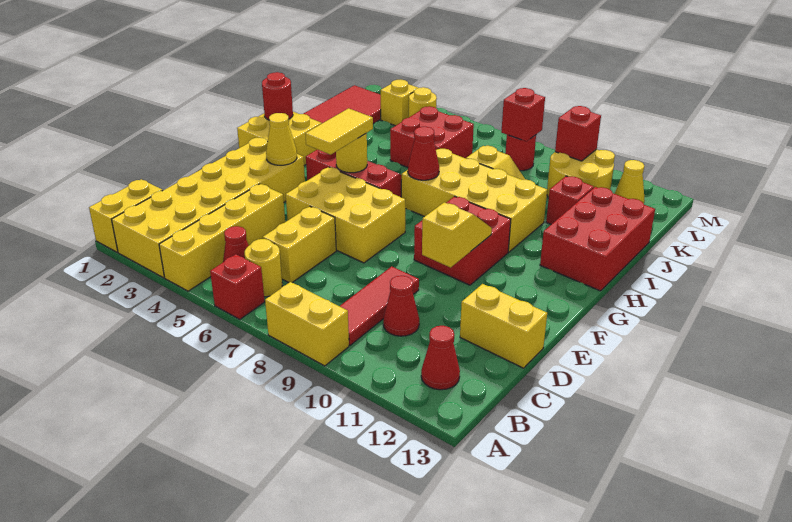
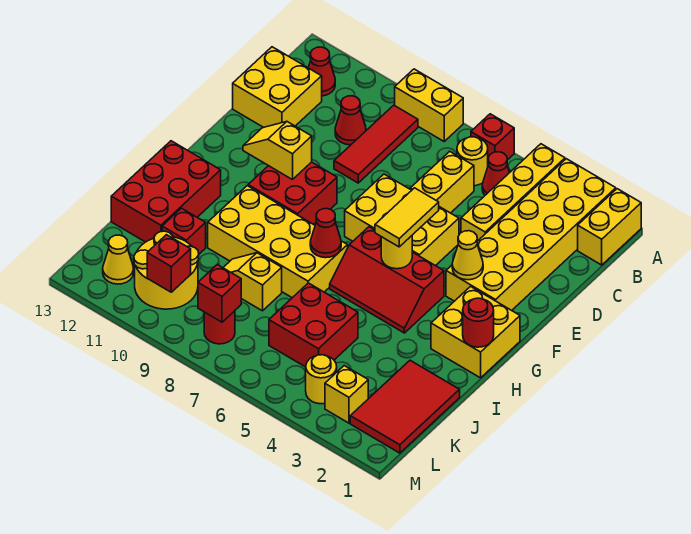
yellow brick D12:D13 level 1 -> yellow brick C12:D13 level 1
yellow slope E10:F10 level 2 top E -> yellow slope F10:F11 level 2 top 10

